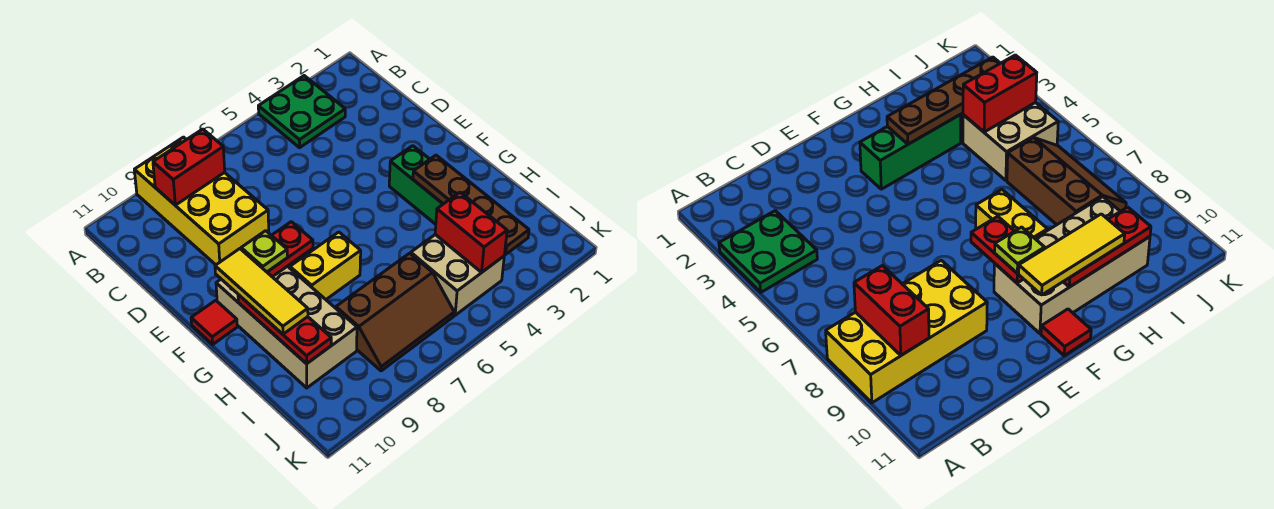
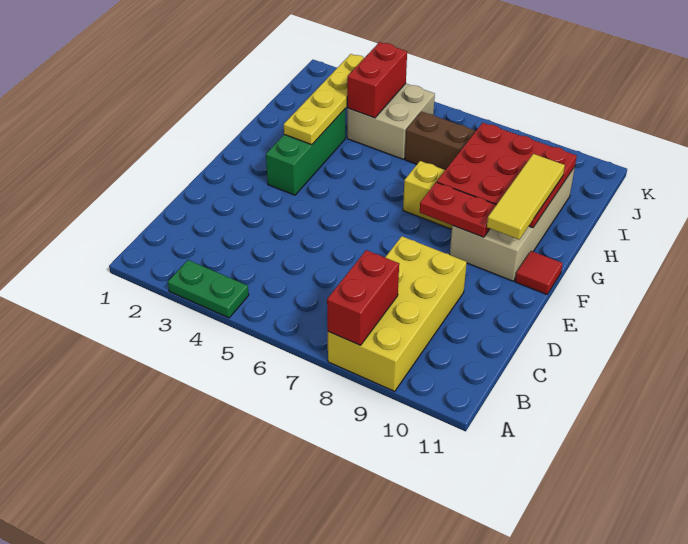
green plate A3:B4 level 1 -> green plate A3:A4 level 1
red brick B8:B9 level 2 -> red brick A8:B8 level 2
lime plate F9 level 3 -> none
brown plate G3:J3 level 2 -> yellow plate G3:J3 level 2
red plate G10:I10 level 2 -> red plate G8:I10 level 2

